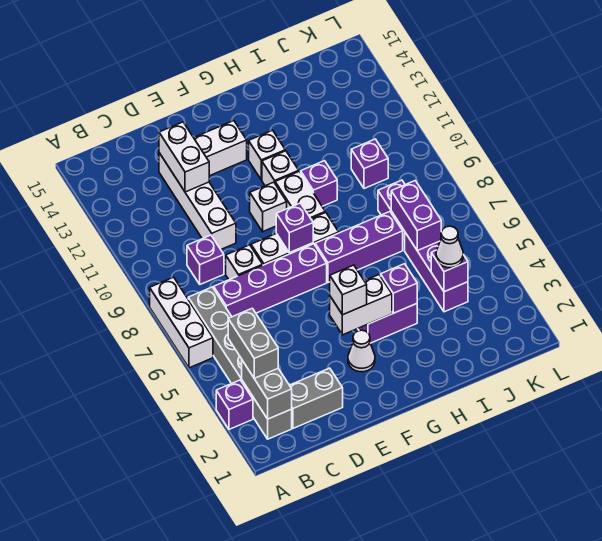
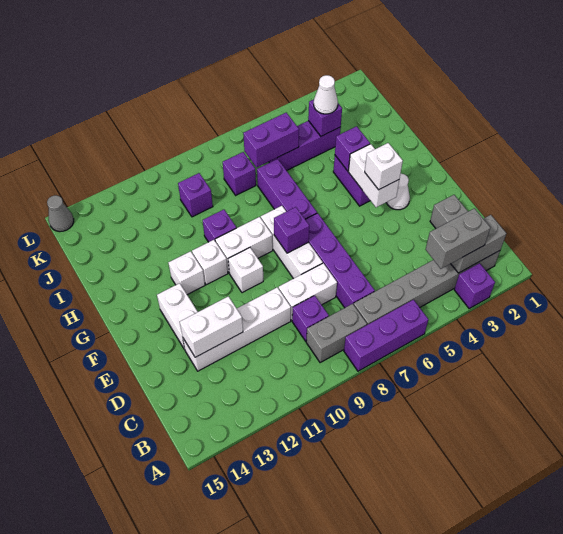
white brick A6:A8 level 1 -> purple brick A6:A8 level 1
none -> grey brick B8:B9 level 1
white brick D8 level 1 -> white brick D8:D9 level 1
none -> grey cone L15 level 1

